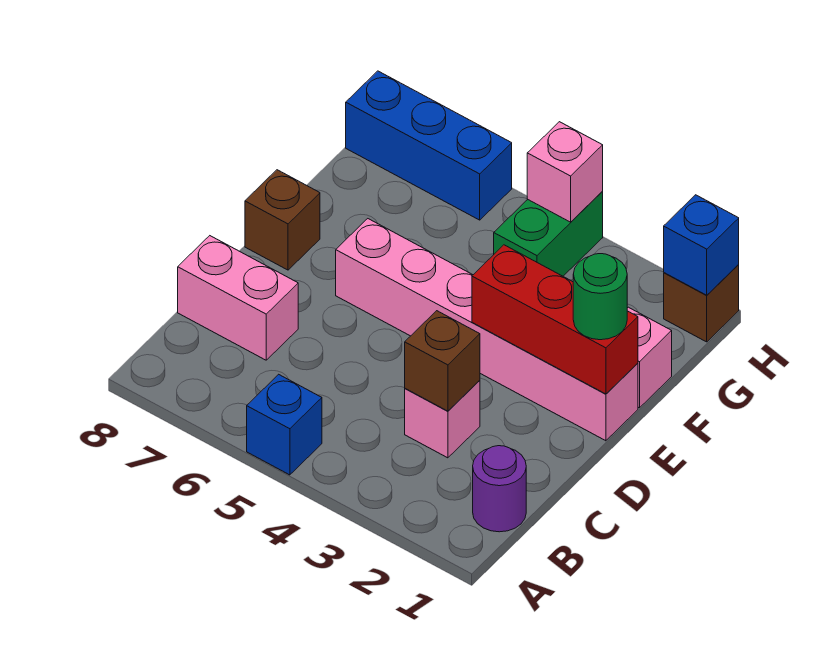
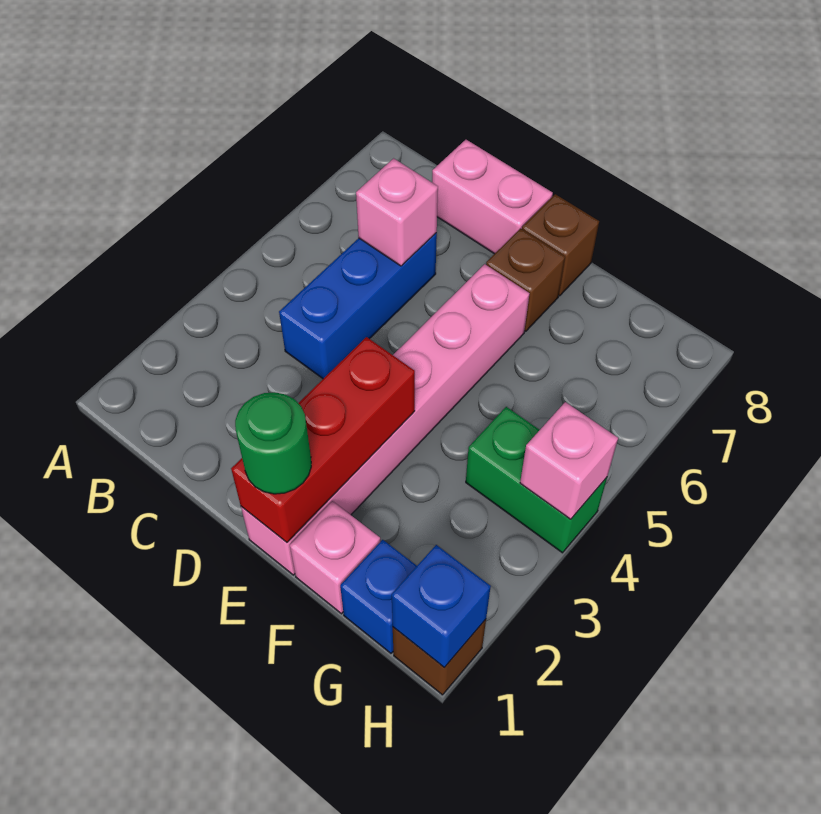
blue brick A5 level 1 -> blue brick G1 level 1
purple round brick B1 level 1 -> none
pink brick C3 level 1 -> pink brick C6 level 2
brown brick C3 level 2 -> brown brick E7 level 1
pink brick C7:C8 level 1 -> pink brick C8:D8 level 1
blue brick H6:H8 level 1 -> blue brick C4:C6 level 1

